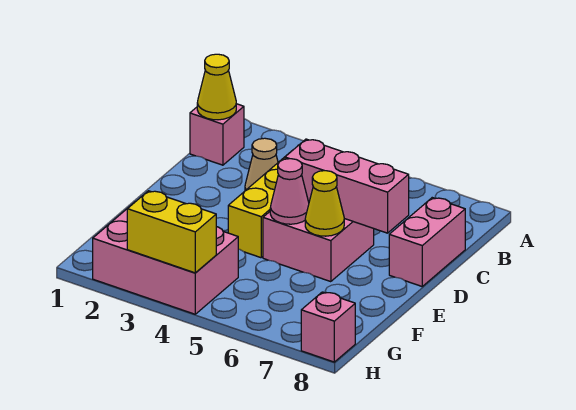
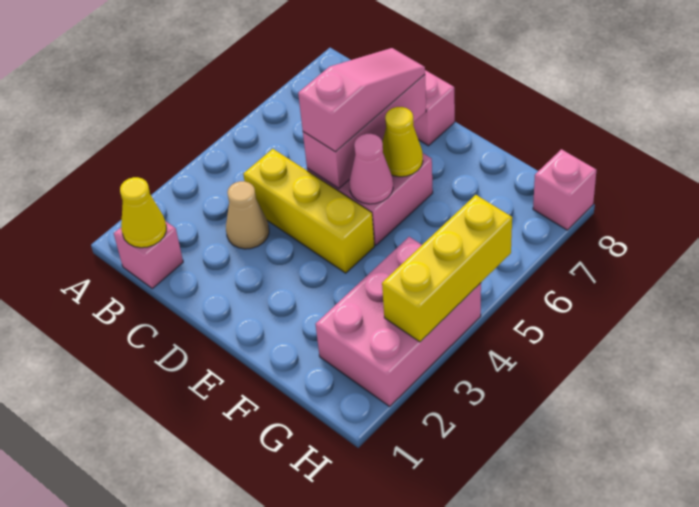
none -> pink slope D5:D7 level 3 top 5
yellow brick H3:H4 level 2 -> yellow brick H3:H5 level 2

